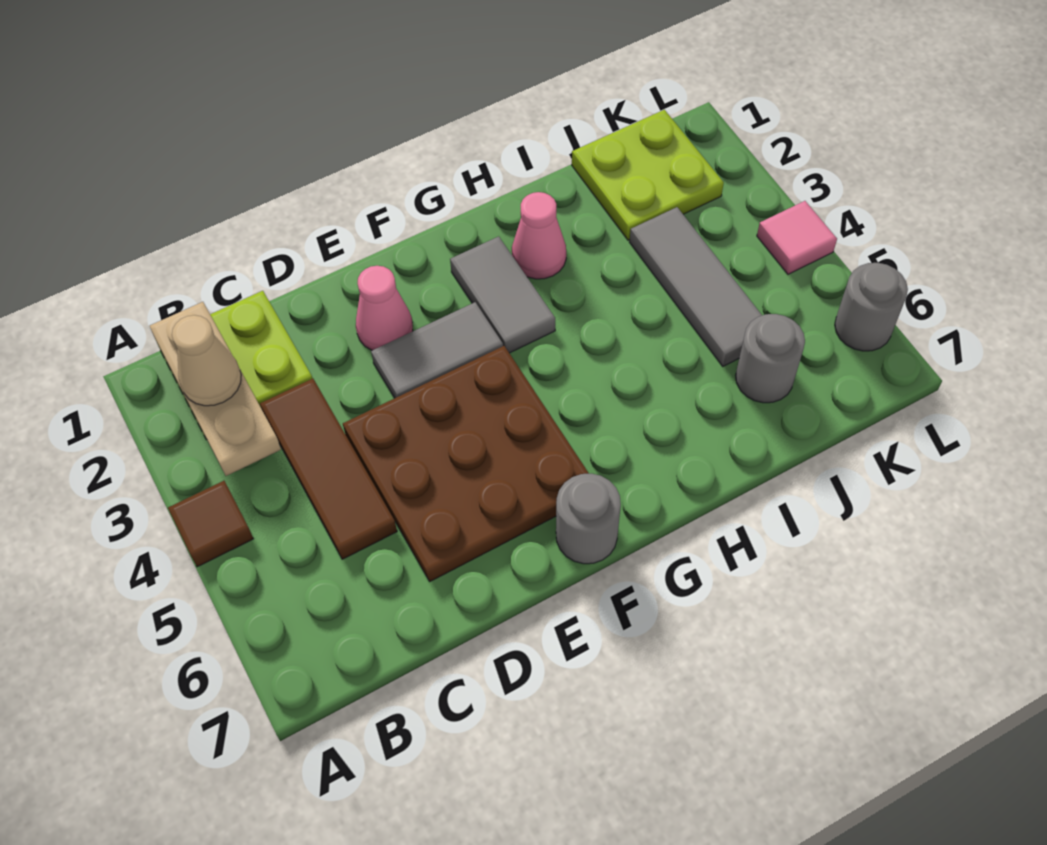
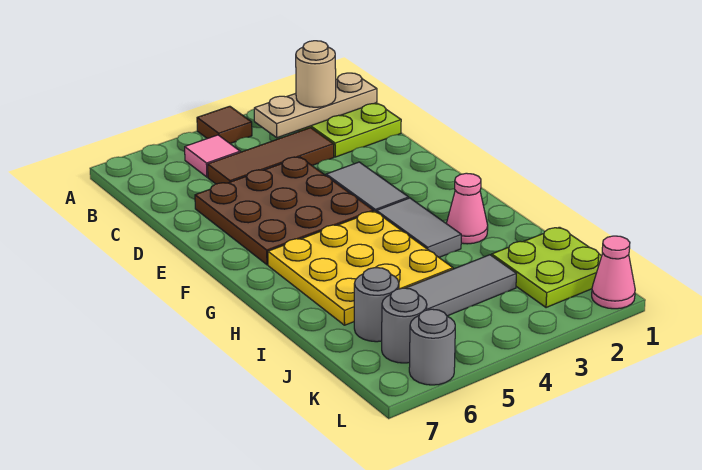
tan cone B2 level 3 -> tan round brick B2 level 3
pink cone E2 level 1 -> pink cone L1 level 1
grey round brick F7 level 1 -> grey round brick K6 level 1
grey tile G2:G3 level 1 -> grey tile G3:H3 level 1
none -> yellow plate G4:I6 level 1
pink tile L4 level 1 -> pink tile B5 level 1

